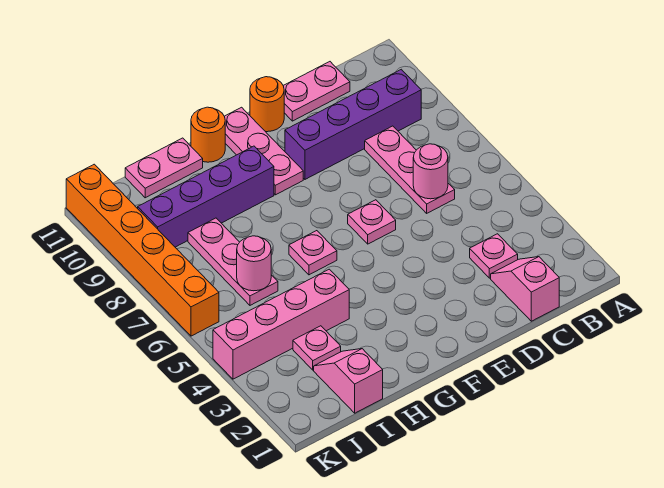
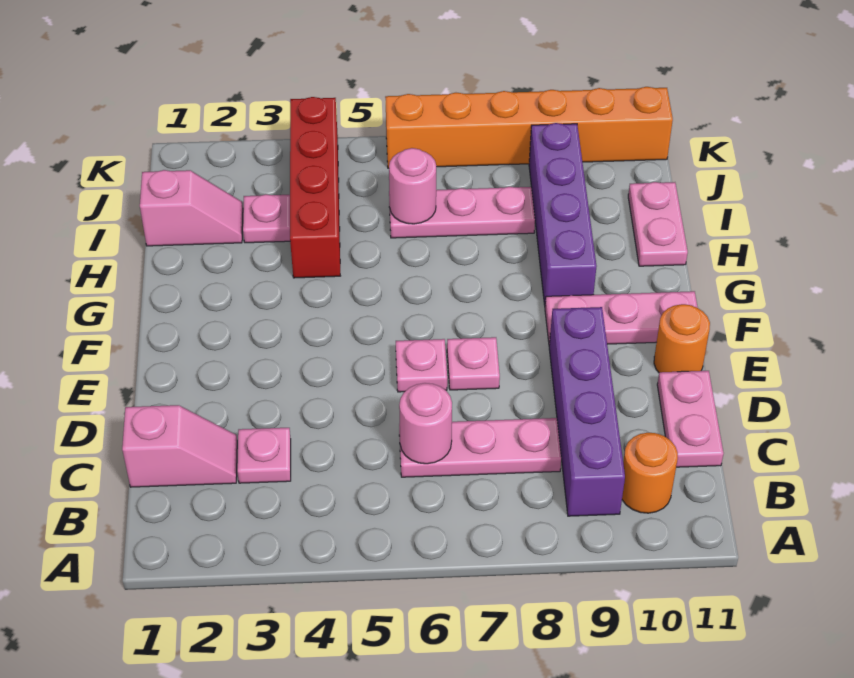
pink plate G6 level 1 -> pink plate E7 level 1
orange round brick G11 level 1 -> orange round brick B10 level 1
pink brick H4:K4 level 1 -> red brick H4:K4 level 1

